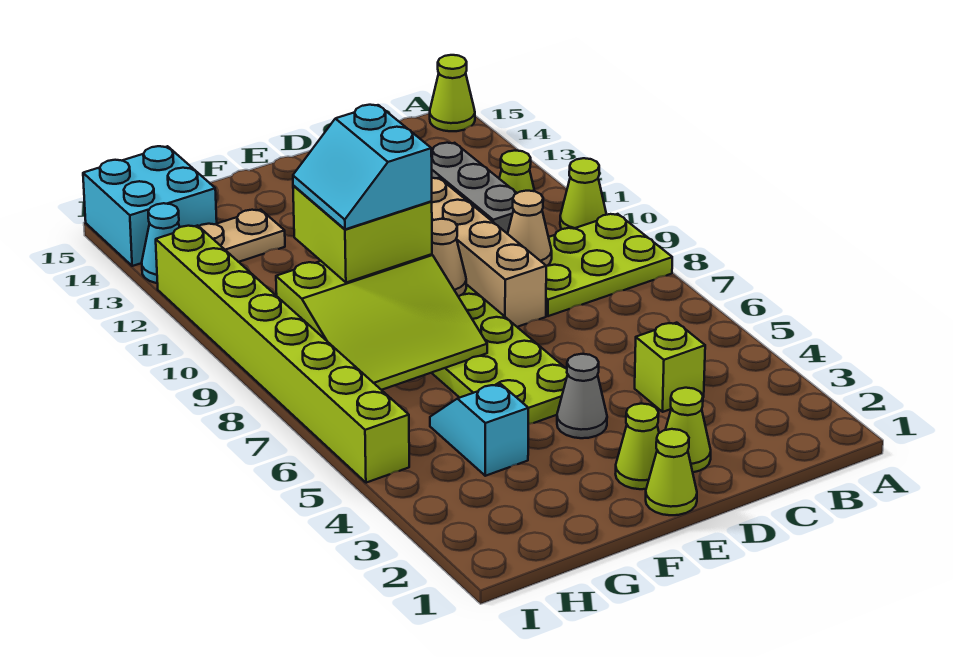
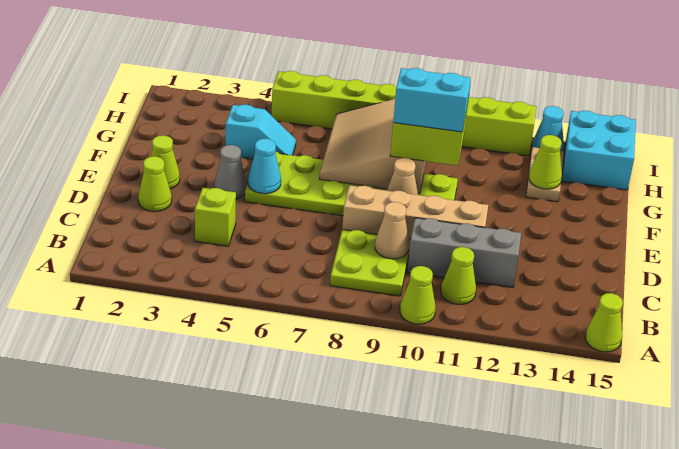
lime plate A8:C9 level 1 -> lime plate B8:C9 level 1
lime cone E1 level 1 -> lime cone G13 level 2
none -> cyan cone E5 level 2
lime slope F7:H9 level 2 top 9 -> tan slope F7:H9 level 2 top 9

